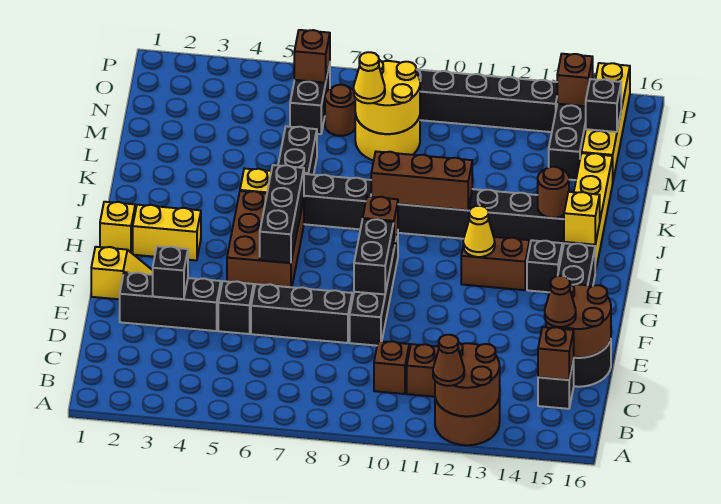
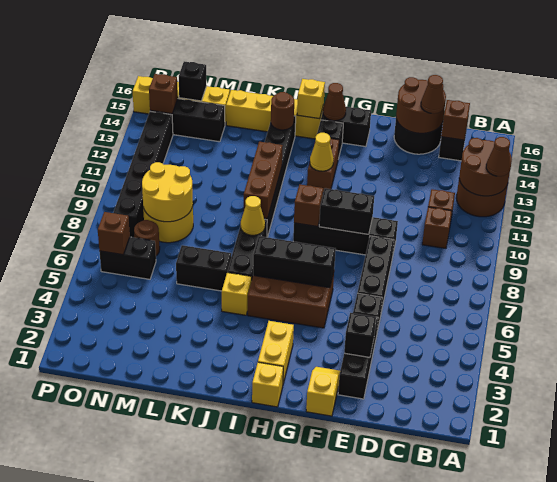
none -> brown cone H15 level 2
yellow cone M8 level 3 -> yellow cone J8 level 2

